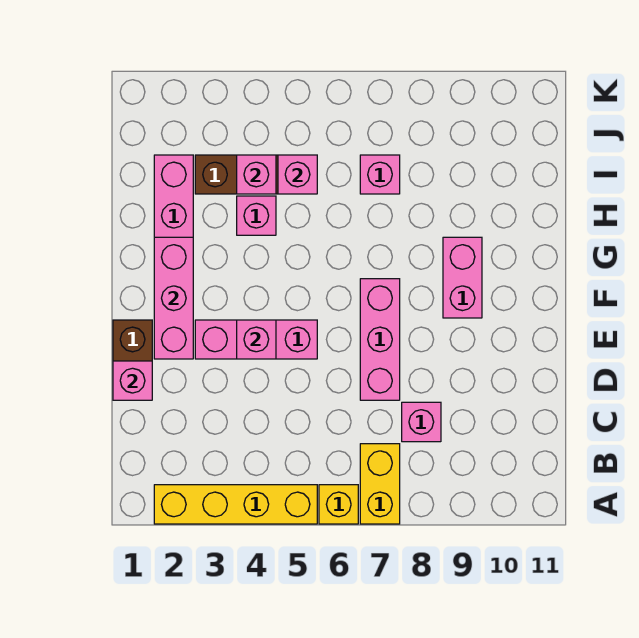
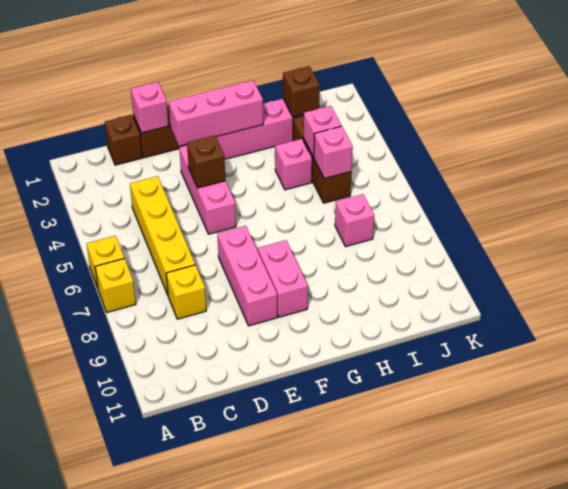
yellow brick A2:A5 level 1 -> yellow brick C4:C7 level 1
yellow brick A7:B7 level 1 -> yellow brick A7 level 1
none -> brown brick C1 level 1
pink brick C8 level 1 -> yellow brick C8 level 1
pink brick D7:F7 level 1 -> pink brick E7:E9 level 1
pink brick E4 level 2 -> brown brick E4 level 2
pink brick F9:G9 level 1 -> pink brick F8:F9 level 1
none -> brown brick I2 level 2

